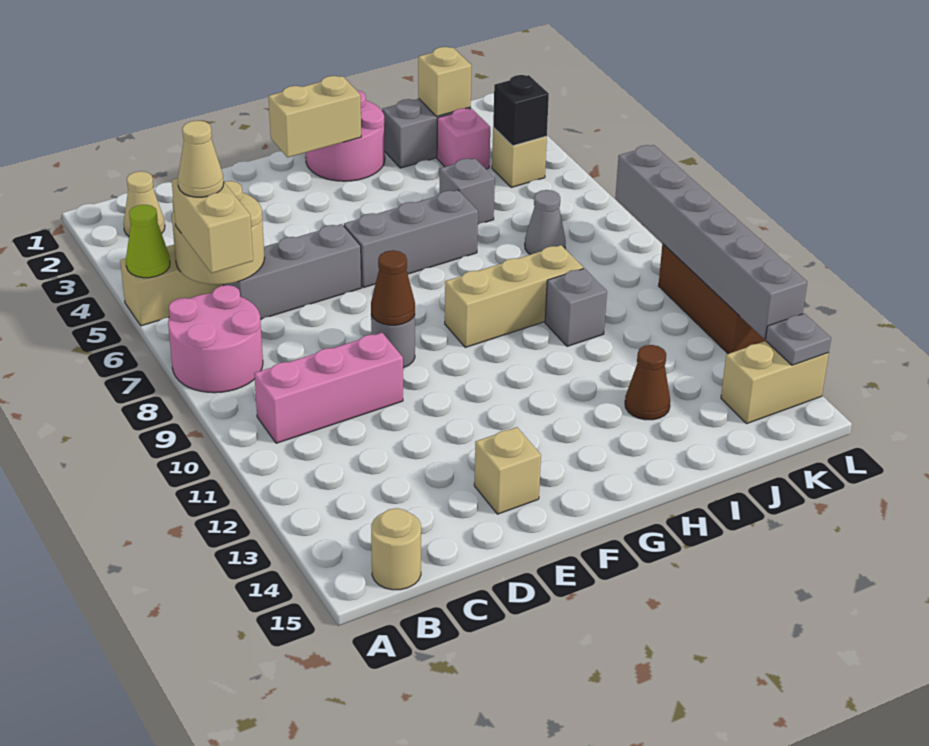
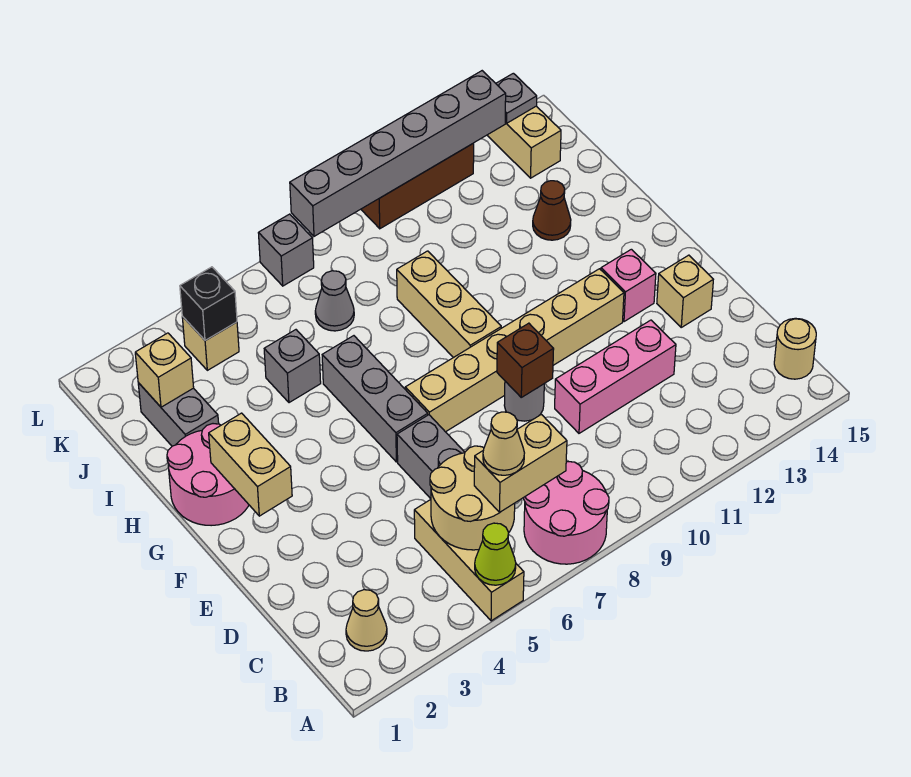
pink brick B10:D10 level 1 -> pink brick D10:D12 level 1
brown cone E9 level 2 -> brown brick E9 level 2
none -> tan brick F7:F12 level 1
grey brick I10 level 1 -> grey brick L7 level 1
pink brick J3 level 1 -> pink brick F13 level 1

